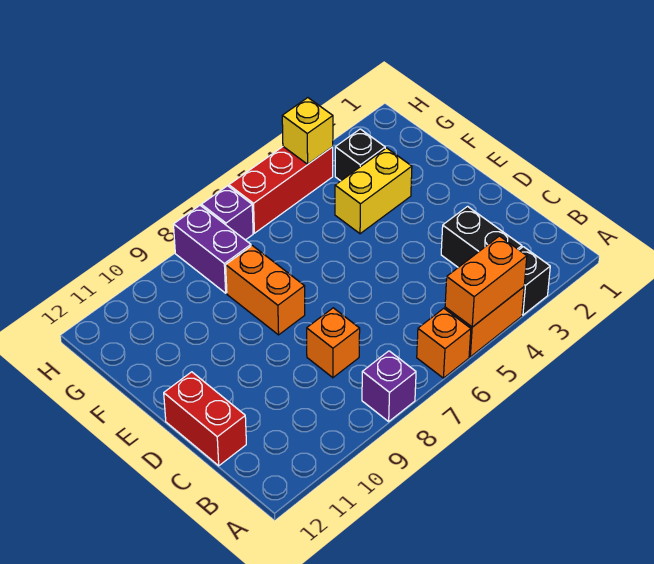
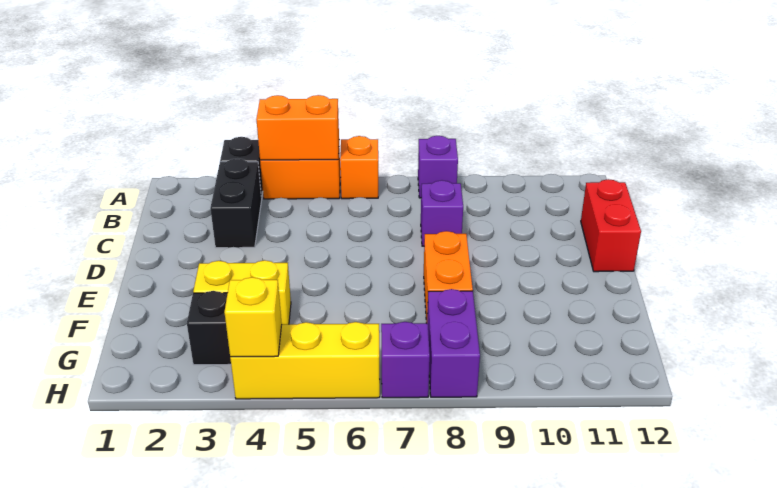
orange brick C8 level 1 -> purple brick C8 level 1
red brick H4:H6 level 1 -> yellow brick H4:H6 level 1

